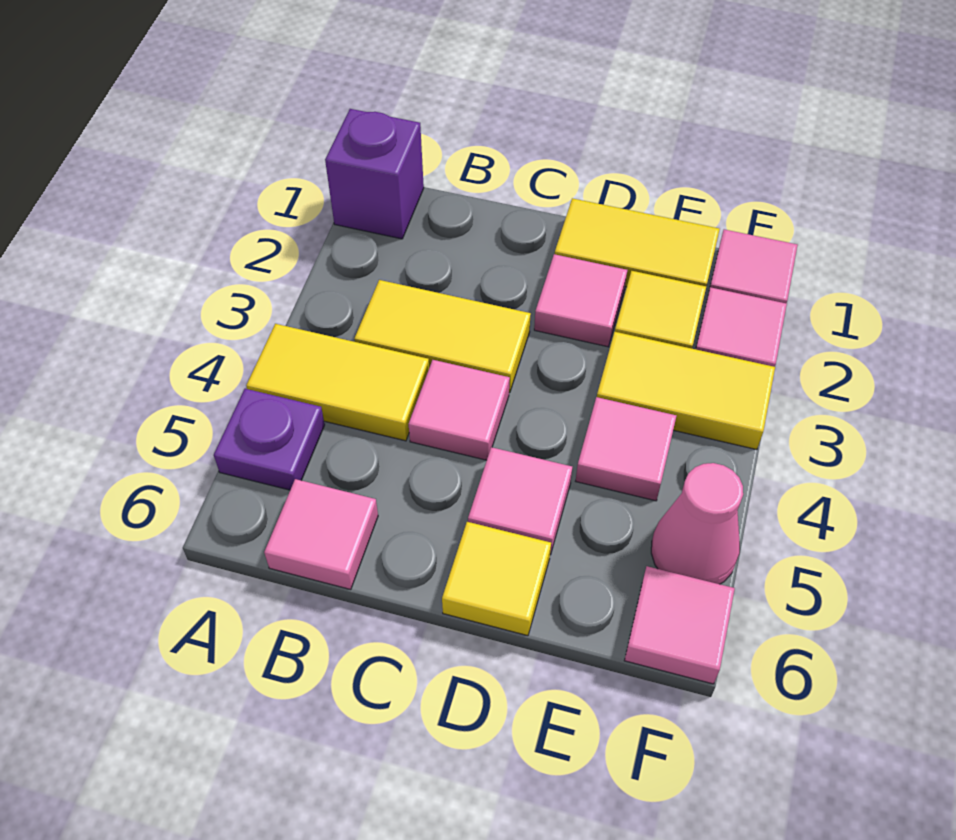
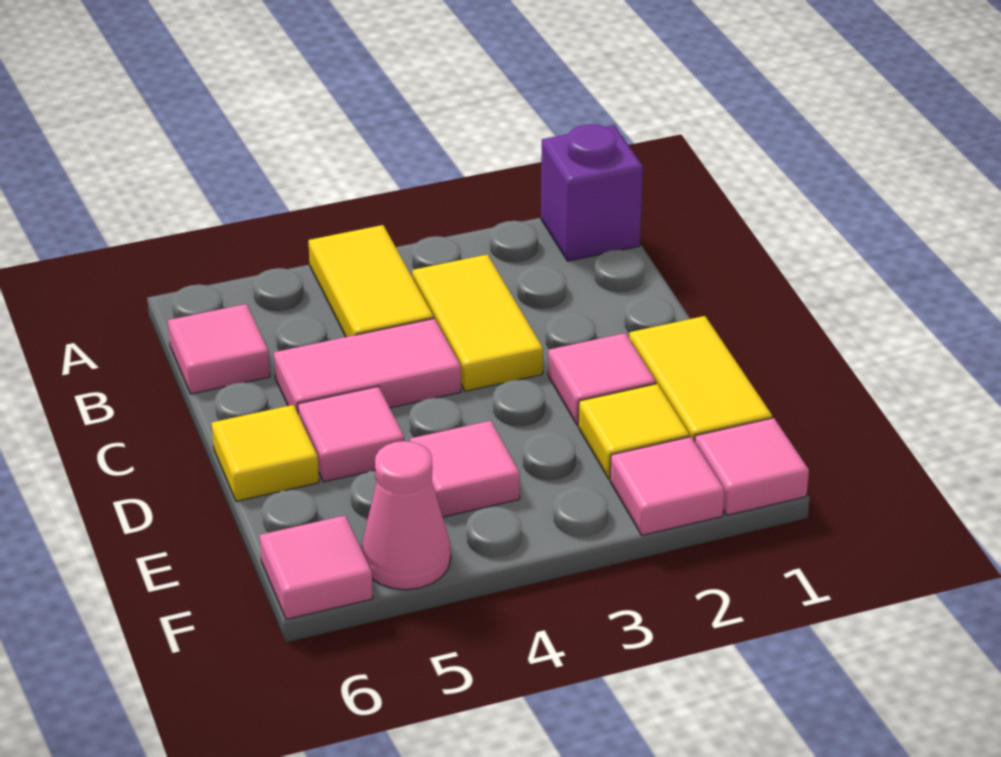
purple plate A5 level 1 -> none
pink tile C4 level 1 -> pink tile C4:C5 level 1
yellow tile E3:F3 level 1 -> none

